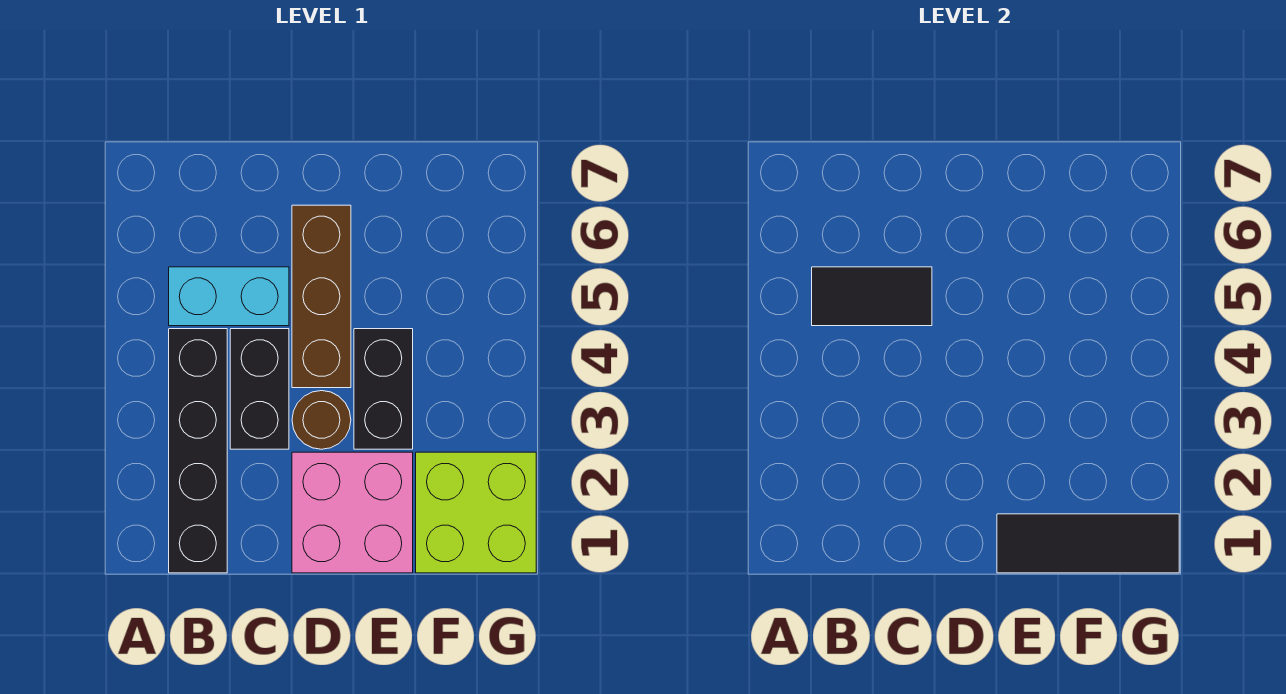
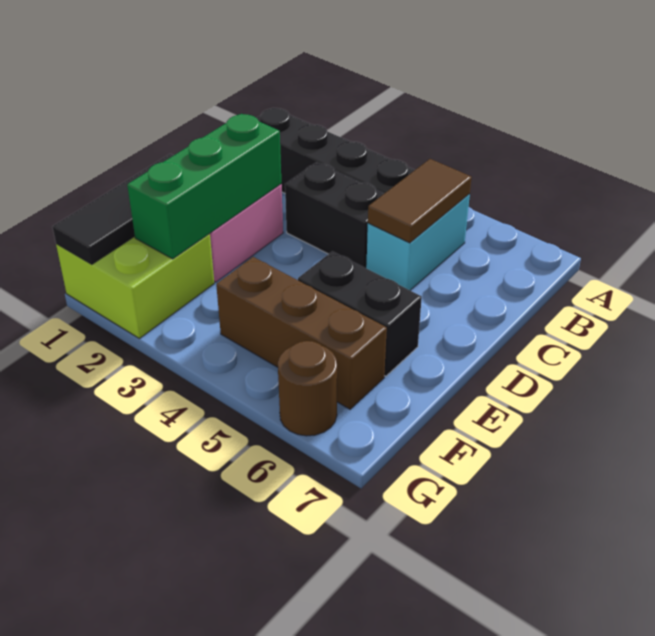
black tile B5:C5 level 2 -> brown tile B5:C5 level 2
none -> green brick D2:F2 level 2
brown round brick D3 level 1 -> brown round brick G6 level 1
brown brick D4:D6 level 1 -> brown brick F4:F6 level 1
black brick E3:E4 level 1 -> black brick E5:E6 level 1

